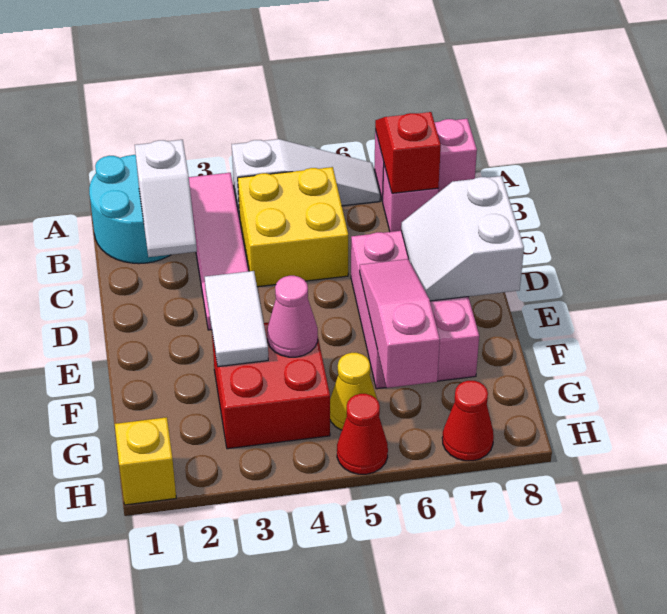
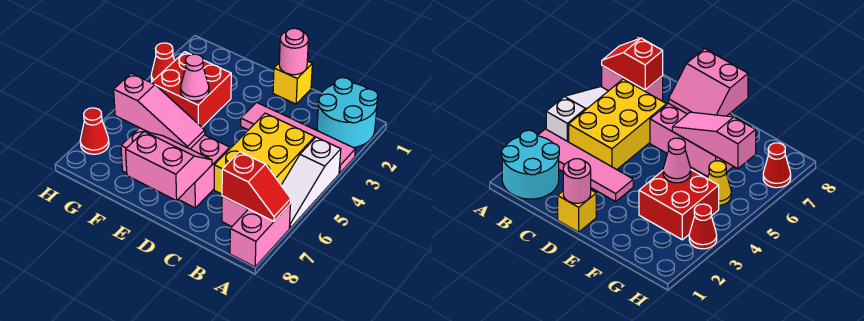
white slope B2:C2 level 2 top B -> none
yellow brick B4:C5 level 1 -> yellow brick B4:C6 level 1
none -> pink round brick D1 level 2
white slope D7:E8 level 2 top 8 -> pink slope D7:E8 level 2 top 8
white tile E3:F3 level 2 -> none
yellow brick H1 level 1 -> yellow brick D1 level 1
red cone H5 level 1 -> red cone H3 level 1

